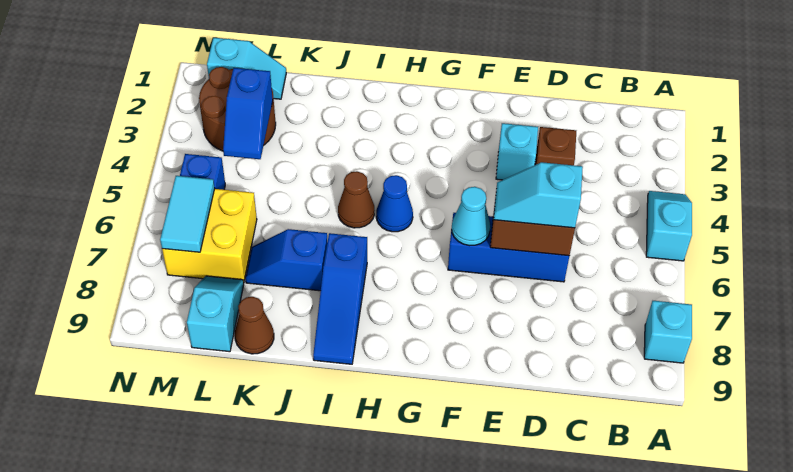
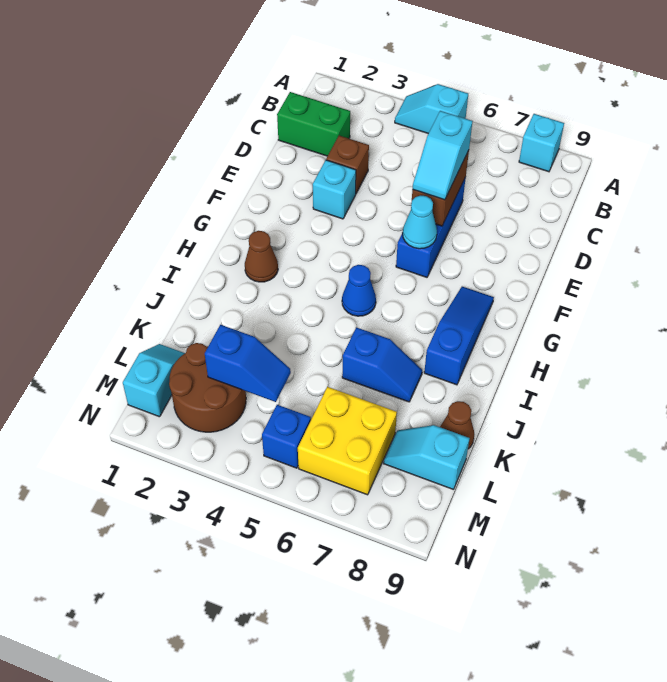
none -> green brick C1:C2 level 1
brown cone I5 level 1 -> brown cone H2 level 1
blue slope I7:I9 level 1 top 7 -> blue slope G8:I8 level 1 top I
blue slope J7:K7 level 1 top J -> blue slope J6:J7 level 1 top 6
cyan tile M6:M7 level 2 -> none

